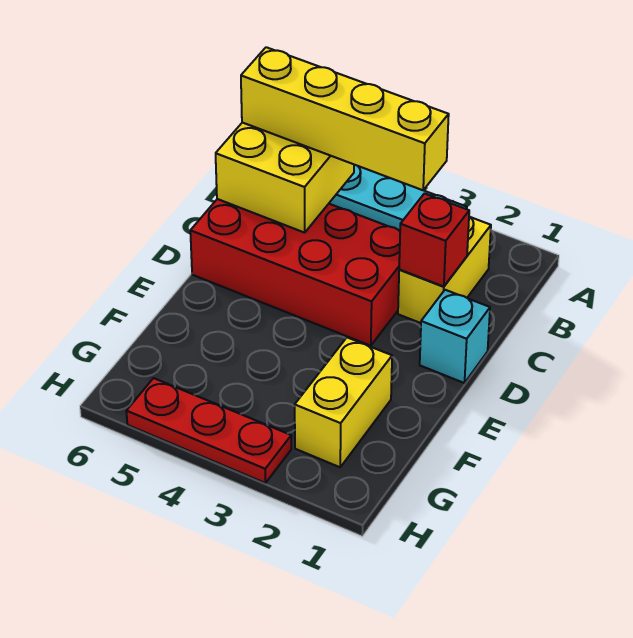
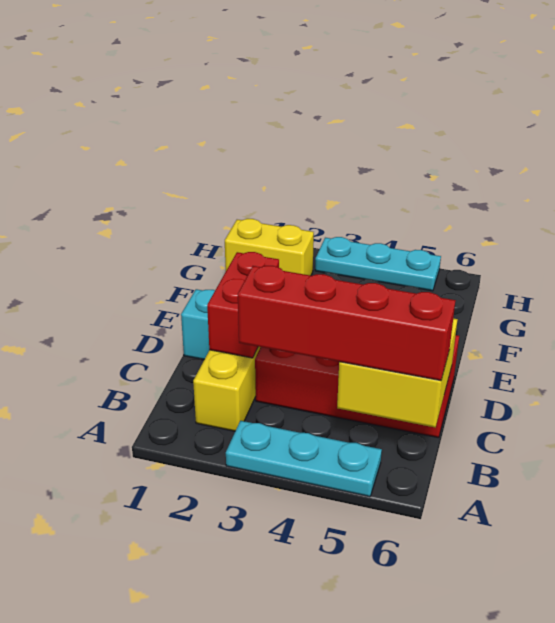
yellow brick B3:B6 level 3 -> red brick B3:B6 level 3
red brick C2 level 2 -> red brick C2:D2 level 2
yellow brick F2:G2 level 1 -> yellow brick G1:G2 level 1
red plate H3:H5 level 1 -> cyan plate H3:H5 level 1

